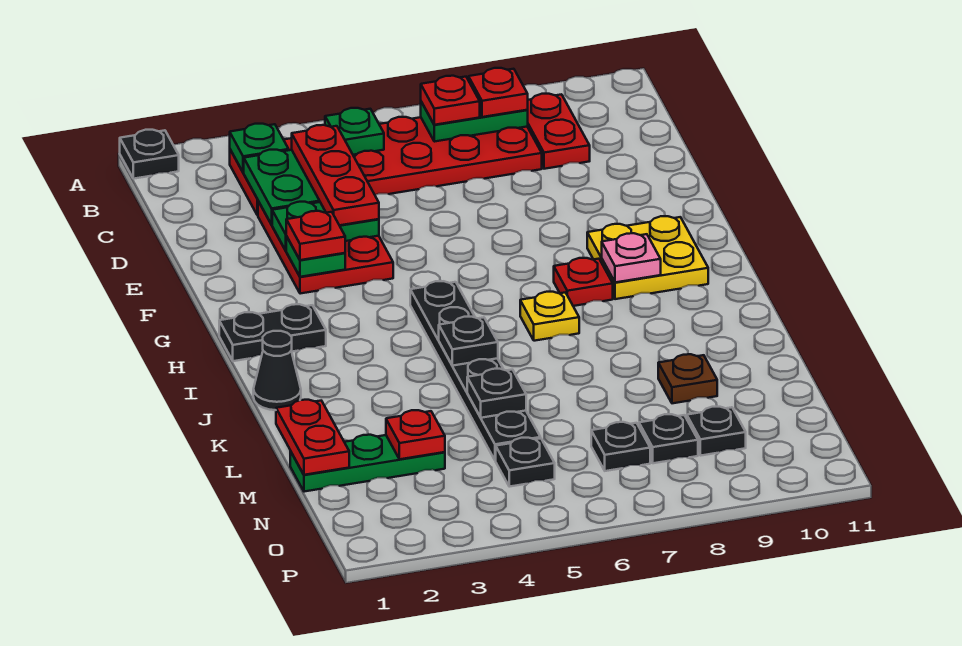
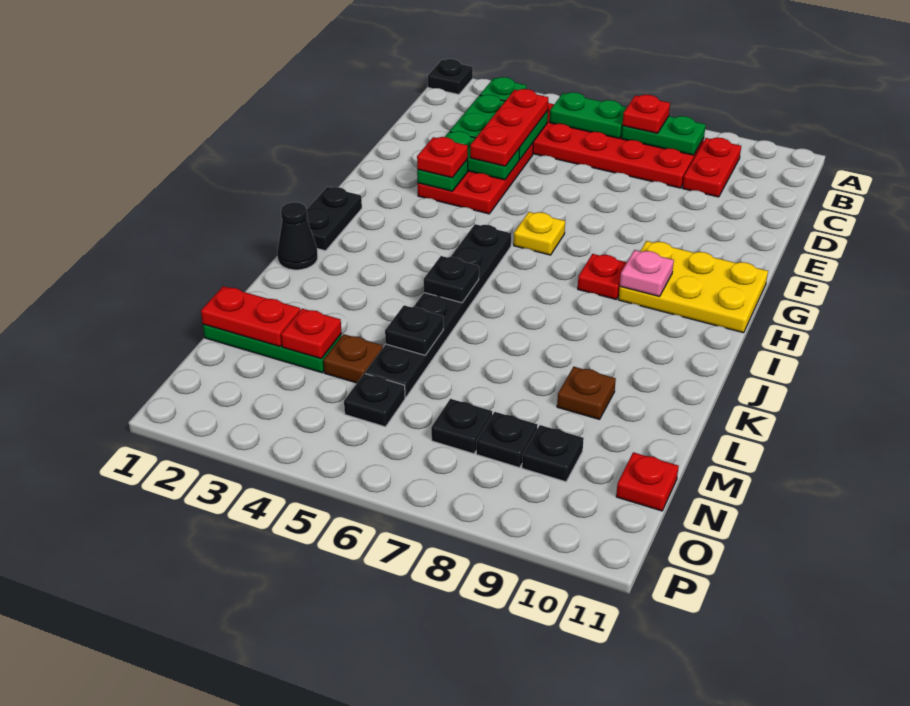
green plate B5 level 2 -> green plate B5:B6 level 2
red plate B8 level 3 -> red plate N11 level 1
yellow plate G9:H10 level 1 -> yellow plate G9:H11 level 1
black plate H1:H2 level 1 -> black plate H1:I1 level 1
yellow plate I7 level 1 -> yellow plate G6 level 1
red plate L1:M1 level 2 -> red plate M1:M2 level 2
none -> brown plate M4 level 1

